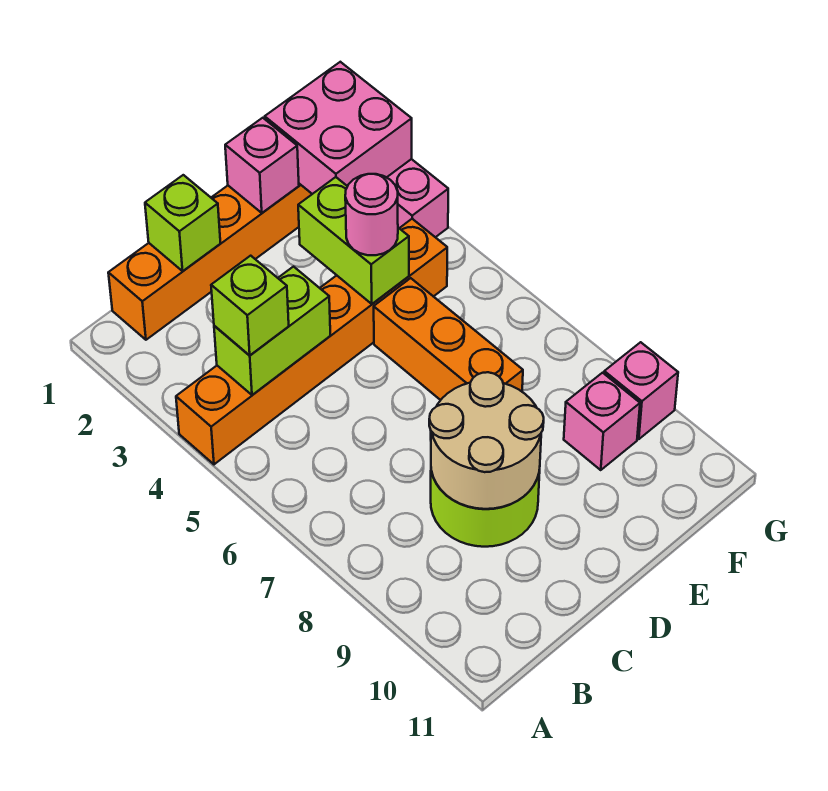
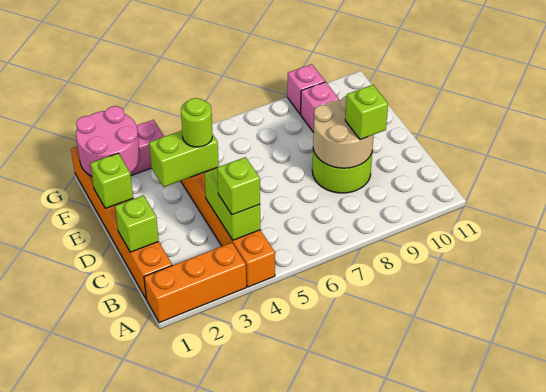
none -> lime brick C9 level 3
pink brick E1 level 2 -> lime brick E1 level 2
pink round brick E4 level 3 -> lime round brick E4 level 3
orange brick E5:E7 level 1 -> orange brick A1:A3 level 1
pink brick F1:G2 level 2 -> pink round brick F1:G2 level 2

